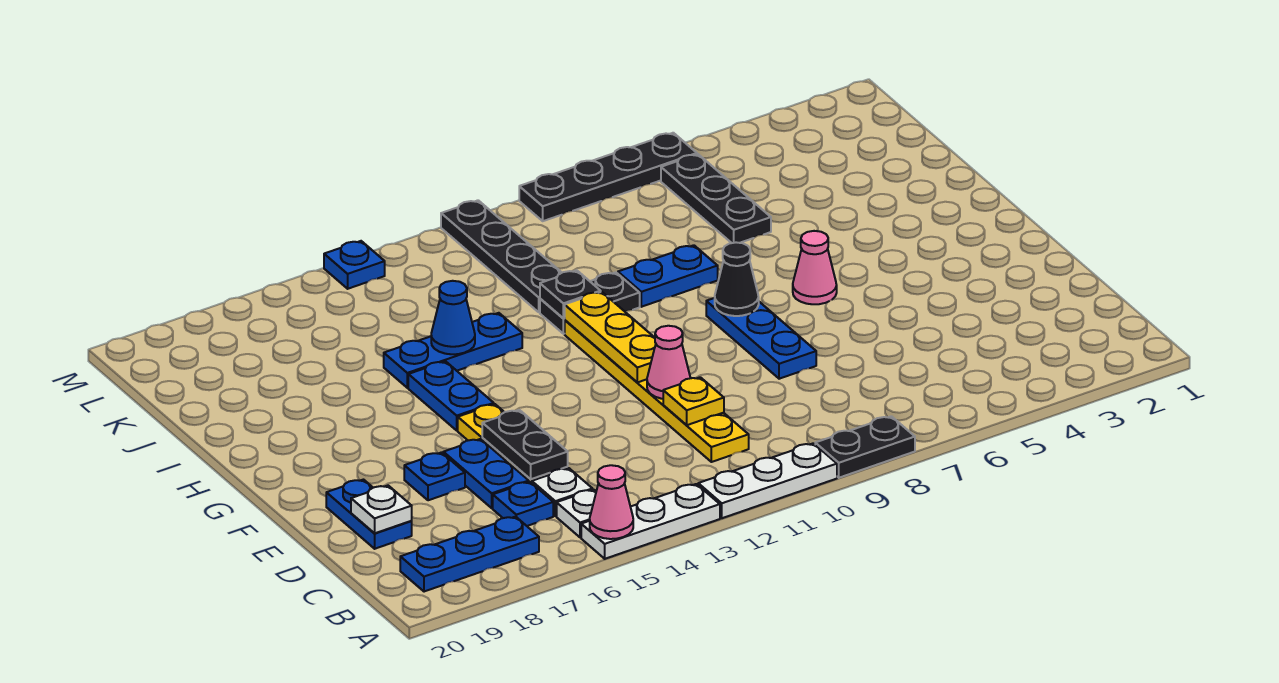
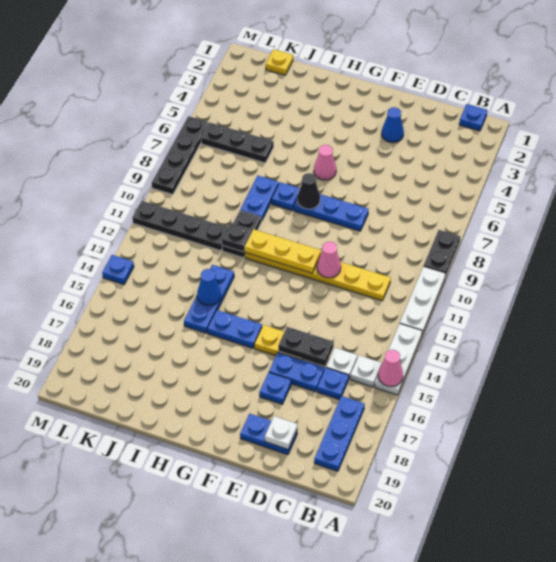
none -> blue plate B1 level 1
yellow plate D11 level 2 -> yellow plate K1 level 1
none -> blue cone E3 level 1
none -> blue plate H8 level 1

